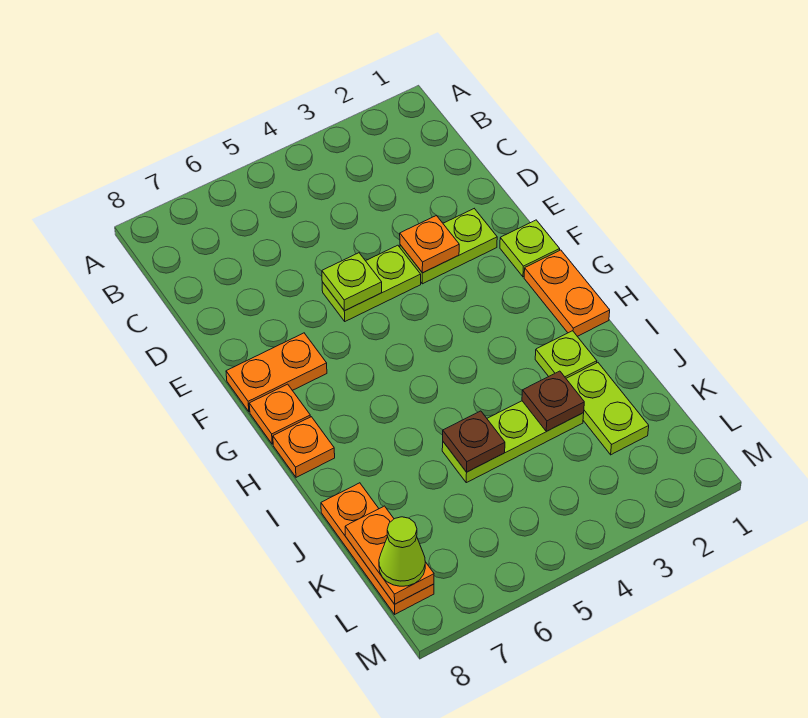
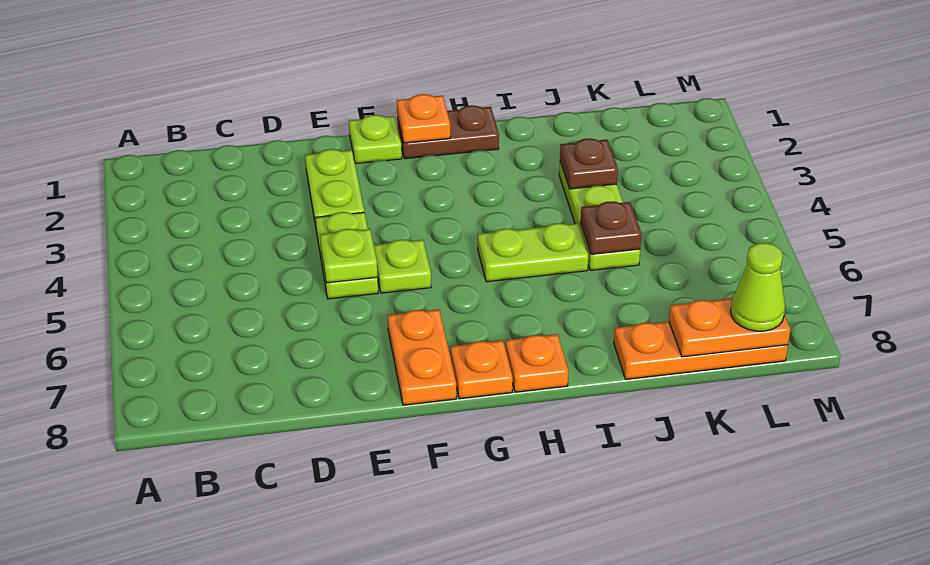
orange plate E3 level 2 -> orange plate G1 level 2
orange plate G1:H1 level 1 -> brown plate G1:H1 level 1
lime plate I2 level 1 -> lime plate F5 level 1
lime plate J2:K2 level 1 -> lime plate H5:I5 level 1

